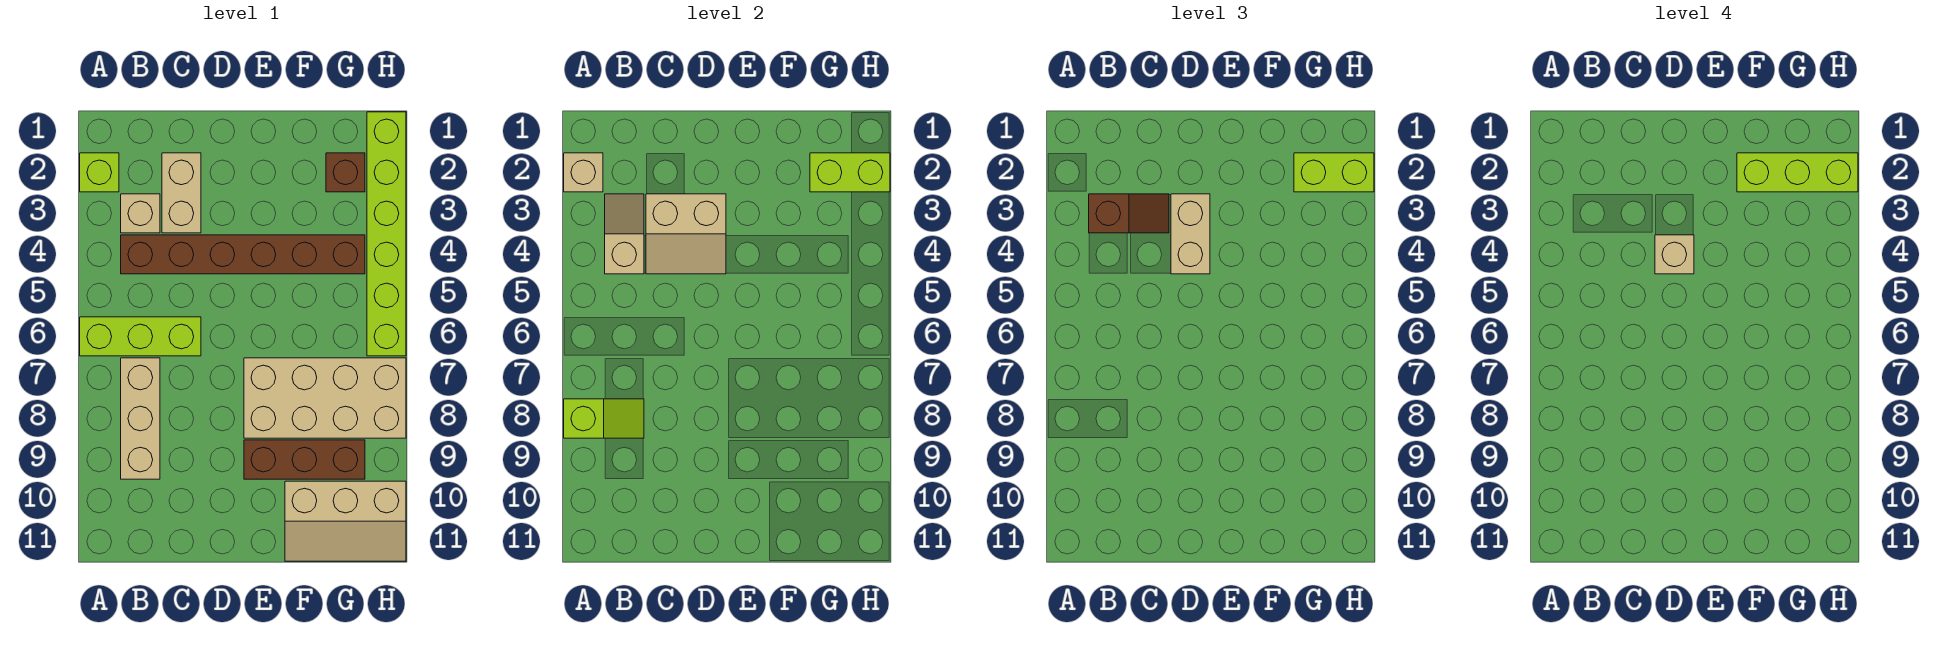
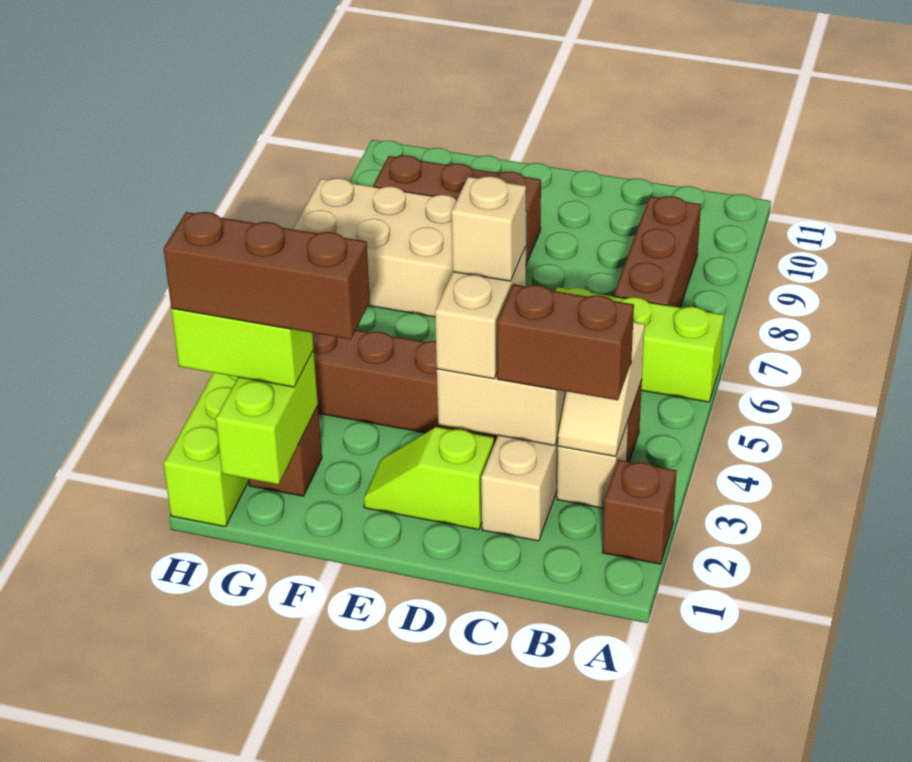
lime brick A2 level 1 -> brown brick A2 level 1
tan brick A2 level 2 -> none
lime slope A8:B8 level 2 top A -> lime slope D2:E2 level 1 top D
brown slope B3:C3 level 3 top B -> brown brick B3:C3 level 3
tan brick B7:B9 level 1 -> brown brick B7:B9 level 1
lime brick F2:H2 level 4 -> brown brick F2:H2 level 4
tan slope F10:H11 level 1 top 10 -> none
lime brick G2:H2 level 2 -> lime brick G1:G2 level 2

